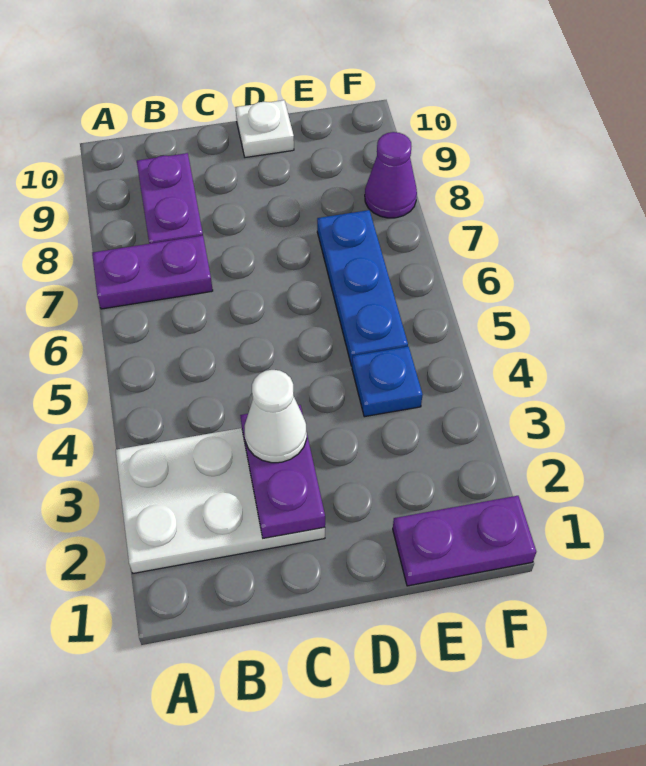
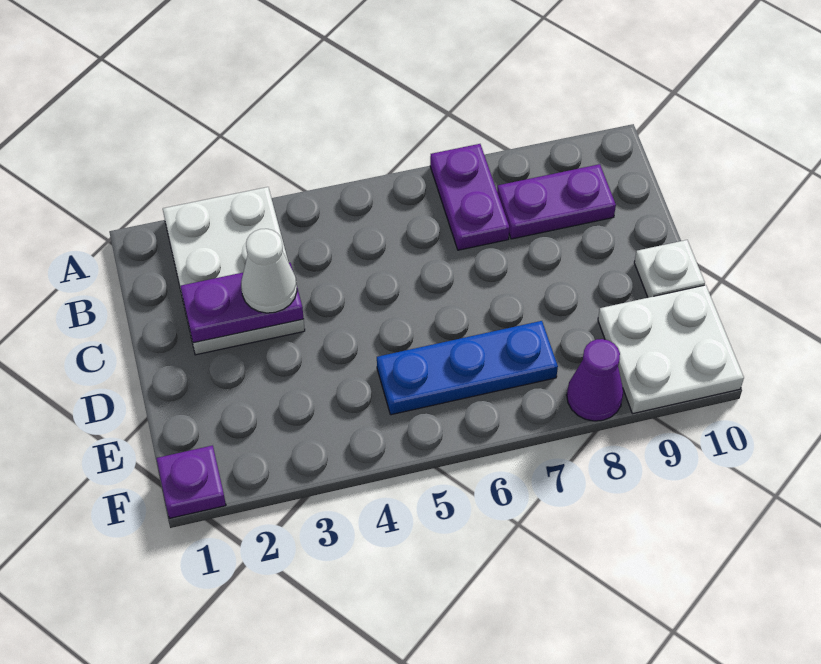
purple plate E1:F1 level 1 -> purple plate F1 level 1
blue plate E4 level 1 -> none
none -> white plate E9:F10 level 1

